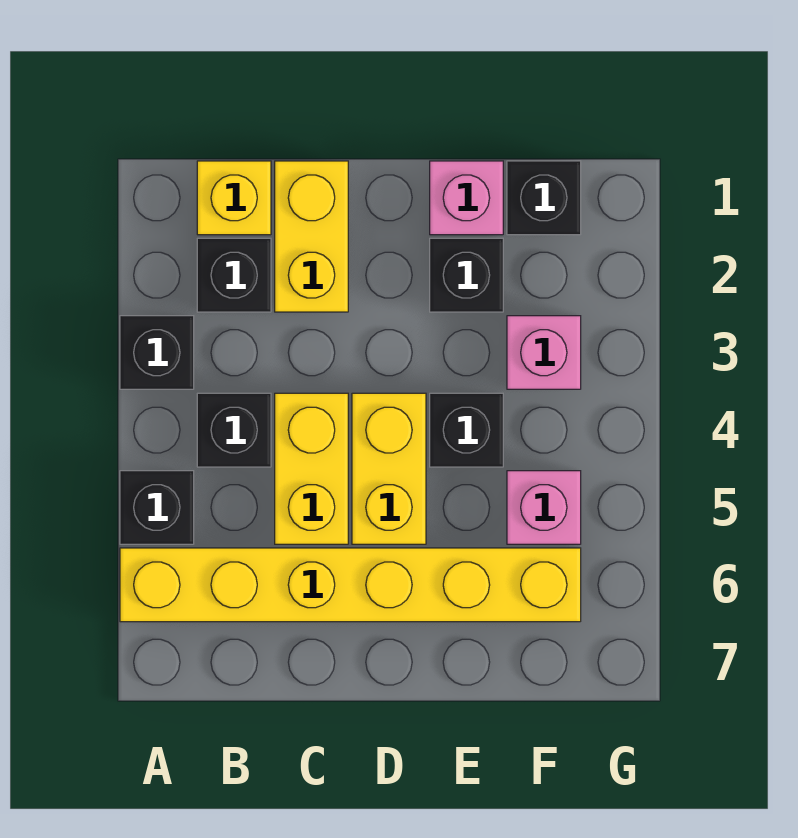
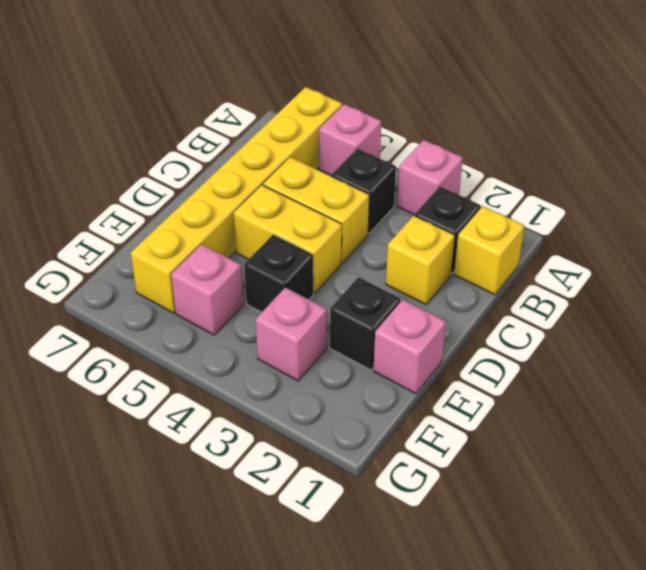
black brick A3 level 1 -> pink brick A3 level 1
black brick A5 level 1 -> pink brick A5 level 1
yellow brick C1:C2 level 1 -> yellow brick C2 level 1
black brick F1 level 1 -> none

